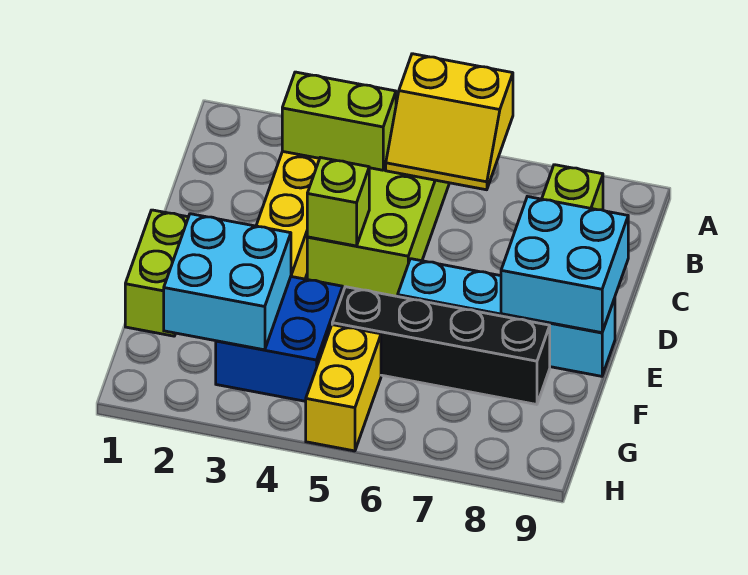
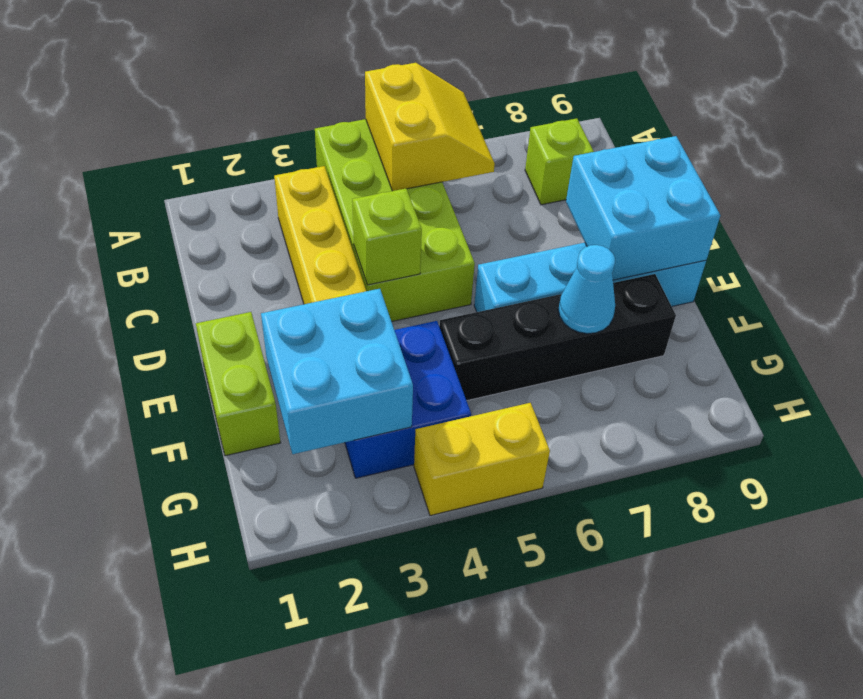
yellow slope A5:B6 level 2 top A -> yellow slope A5:B6 level 2 top 5
lime brick B3:B4 level 2 -> none
none -> cyan cone F7 level 2
yellow brick G5:H5 level 1 -> yellow brick H4:H5 level 1

